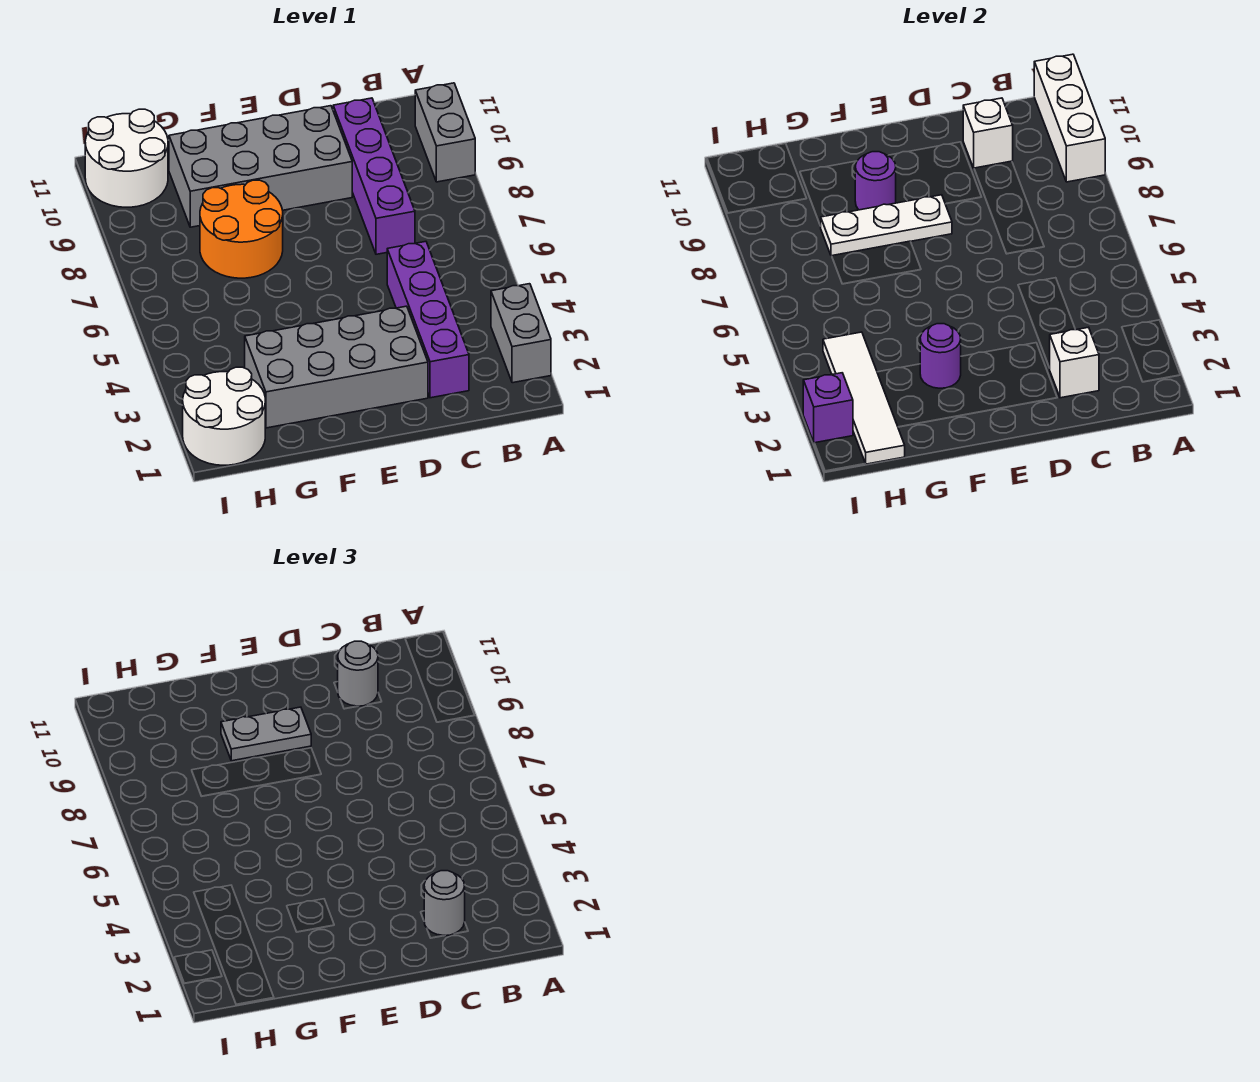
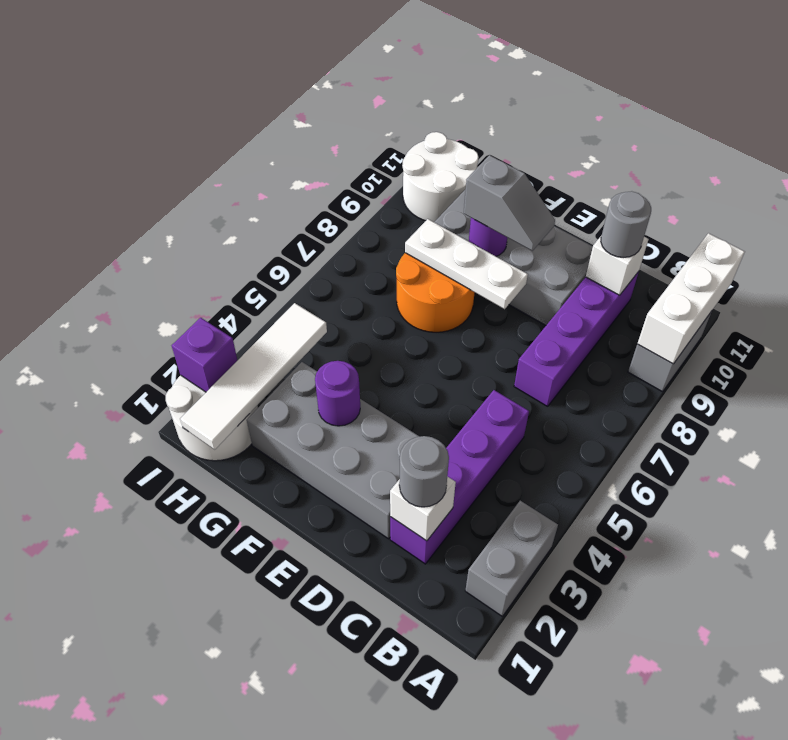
grey plate E9:F9 level 3 -> grey slope E9:F9 level 3 top F

